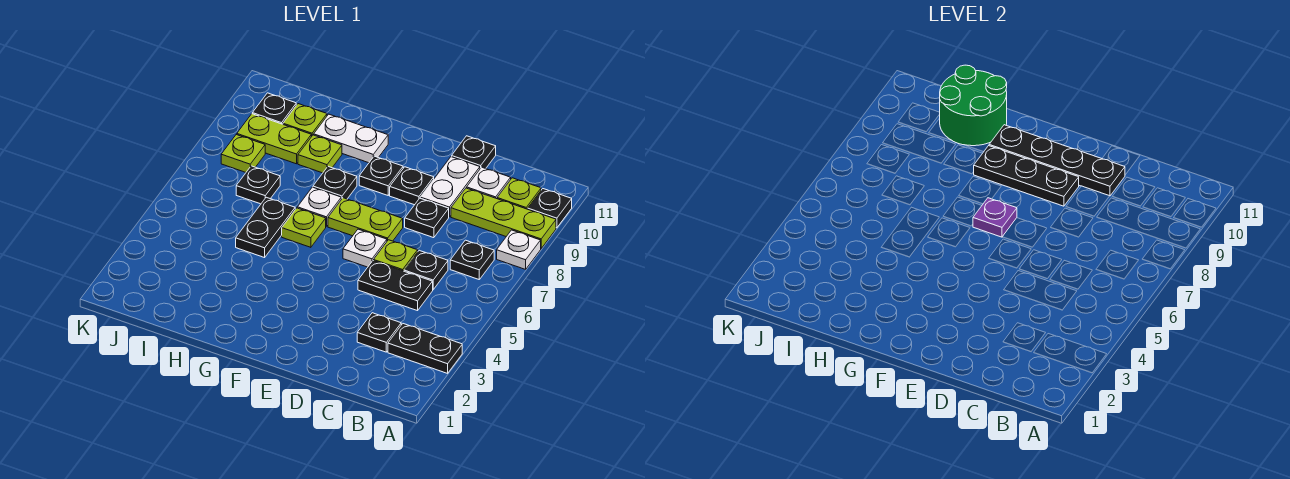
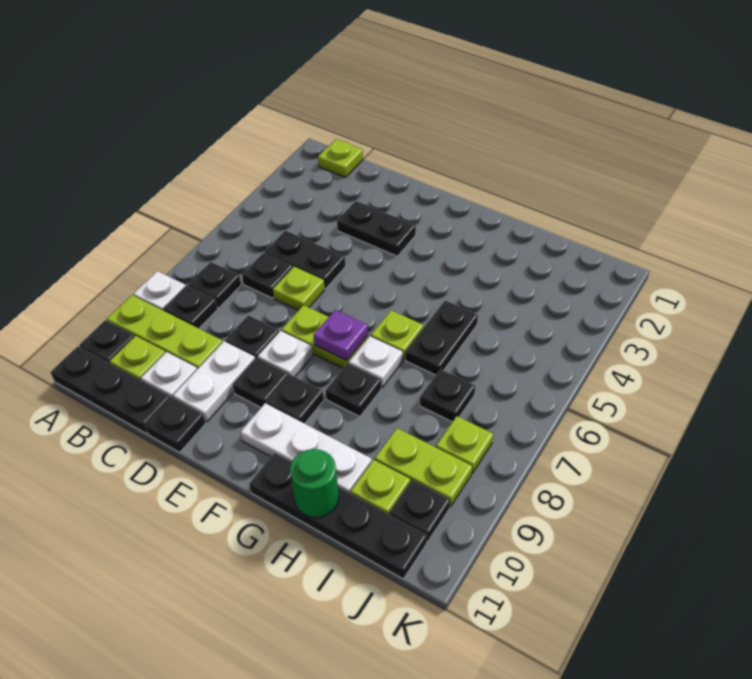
black plate A3:B3 level 1 -> black plate D3:E3 level 1
black plate C3 level 1 -> black plate B8 level 1
black plate D10:G10 level 2 -> black plate G11:J11 level 1
white plate E6 level 1 -> white plate E8 level 1
black plate E9:G9 level 2 -> black plate A11:C11 level 1
white plate G10:H10 level 1 -> white plate F10:H10 level 1
lime plate H9 level 1 -> lime plate B1 level 1
green round brick H10:I11 level 2 -> green round brick H11 level 2

